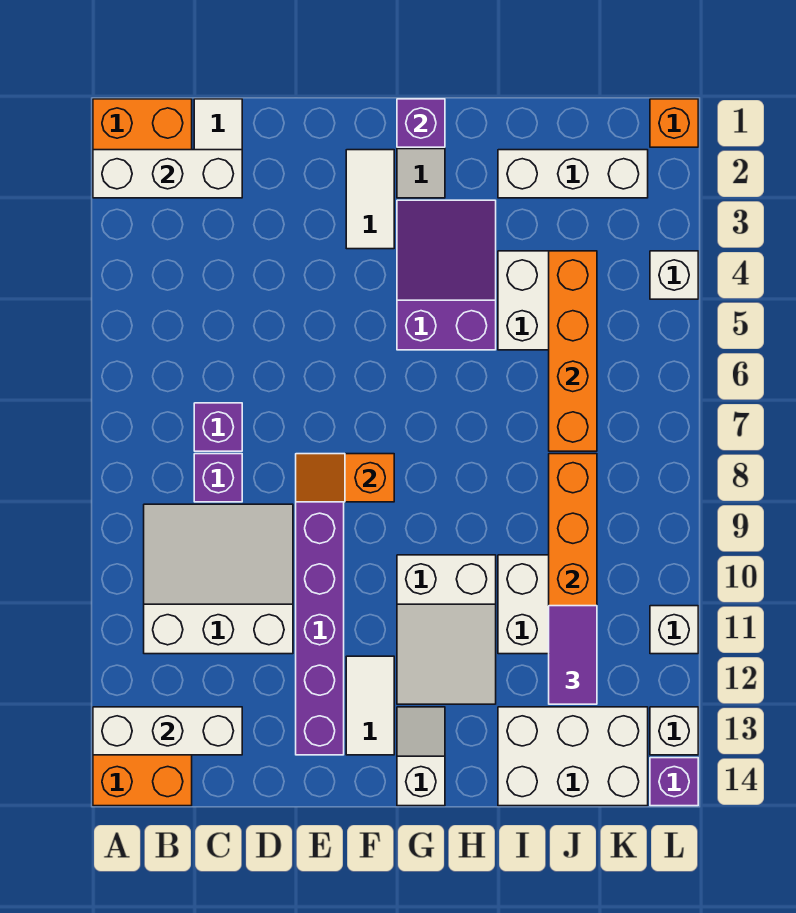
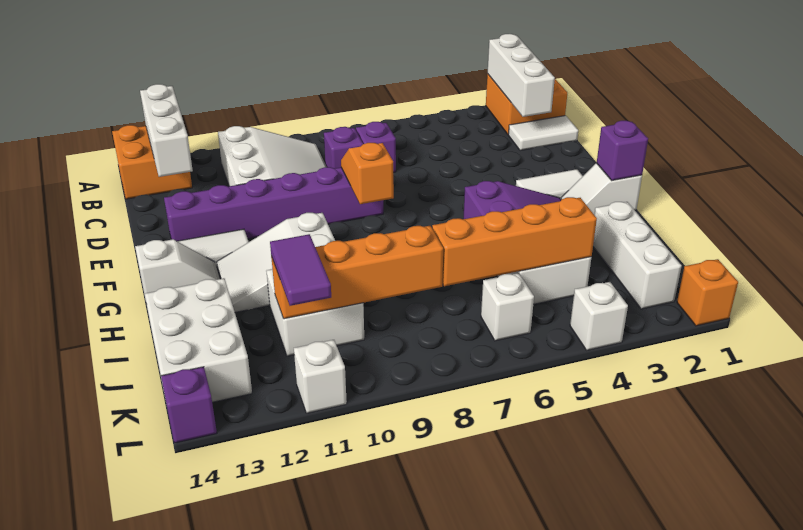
purple tile J11:J12 level 3 -> purple tile J11:K11 level 3
white brick L13 level 1 -> white brick K6 level 1

